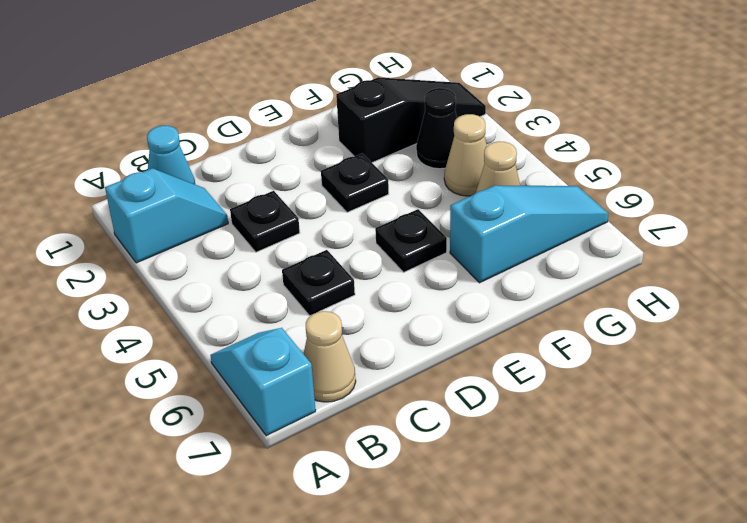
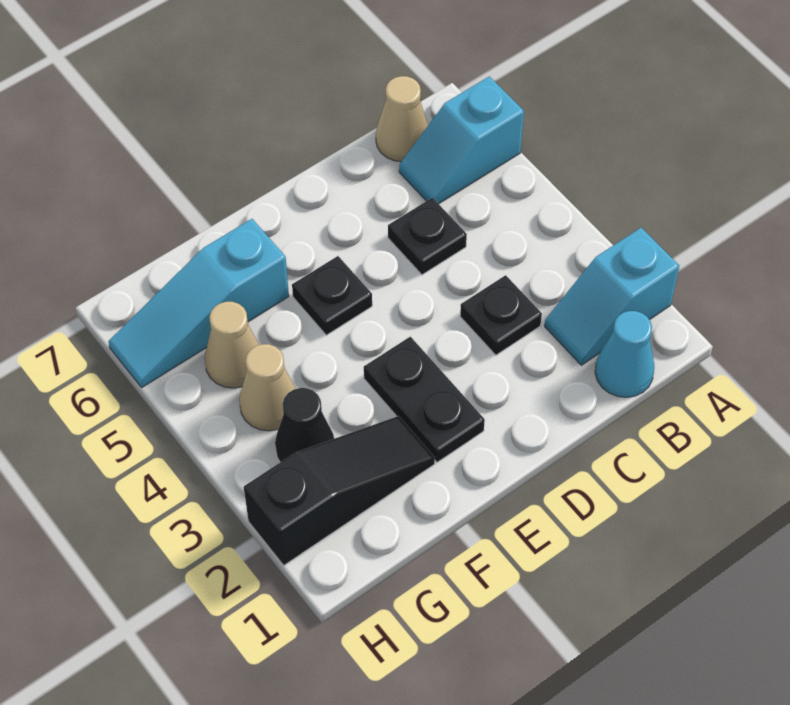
cyan slope A6:A7 level 1 top 7 -> cyan slope A6:B6 level 1 top A
black plate E3 level 1 -> black plate E2:E3 level 1
black slope F2:H2 level 1 top F -> black slope F2:H2 level 1 top H

